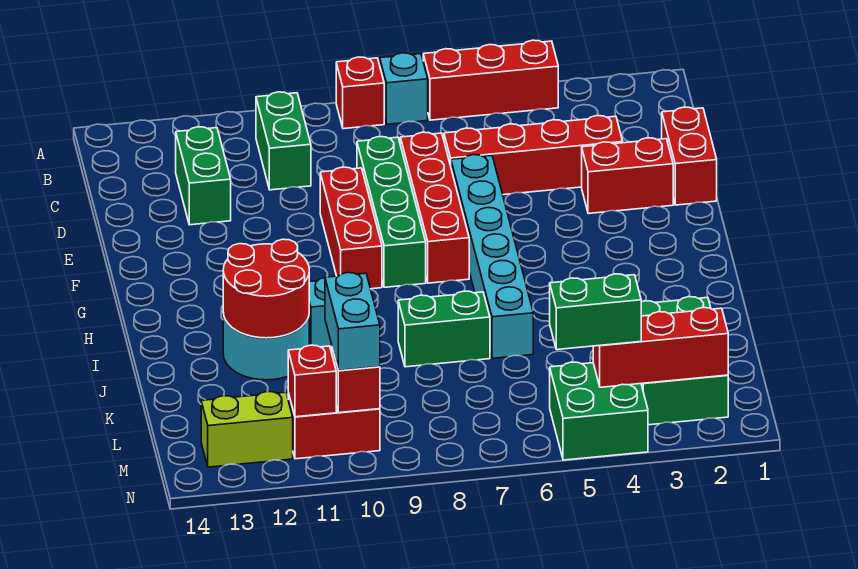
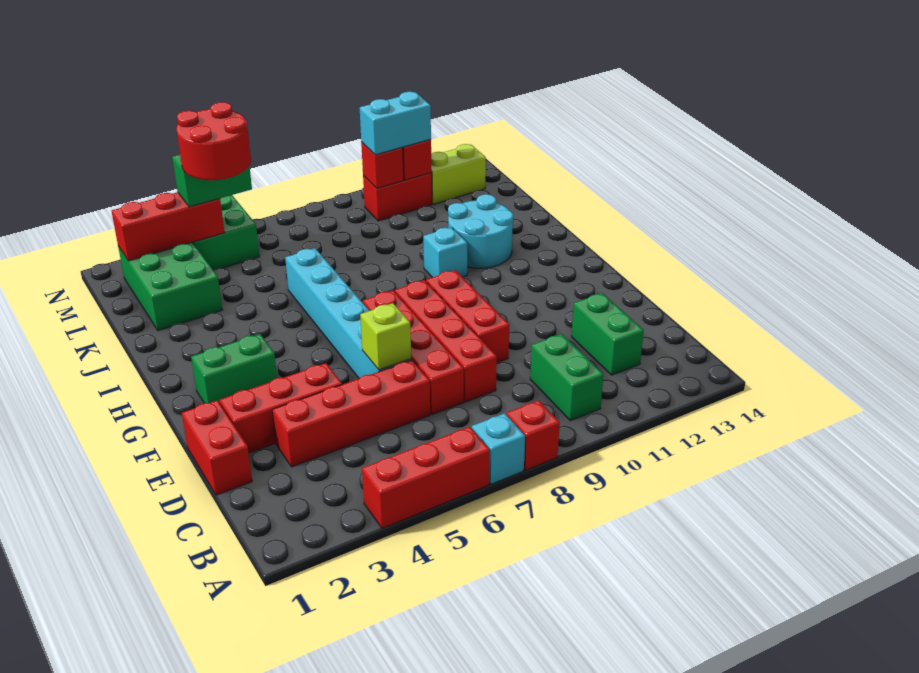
green brick D8:G8 level 1 -> red brick D8:G8 level 1
red brick E2:E3 level 1 -> red brick E2:E4 level 1
none -> lime brick E6 level 2
red round brick I11:J12 level 2 -> red round brick L4:M5 level 4
green brick J7:J8 level 1 -> green brick G2:G3 level 1
cyan brick L10:M10 level 3 -> cyan brick M10:M11 level 3

